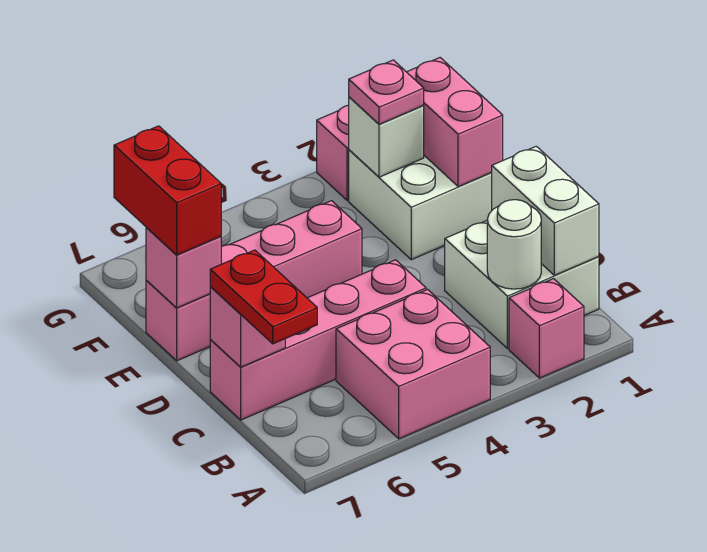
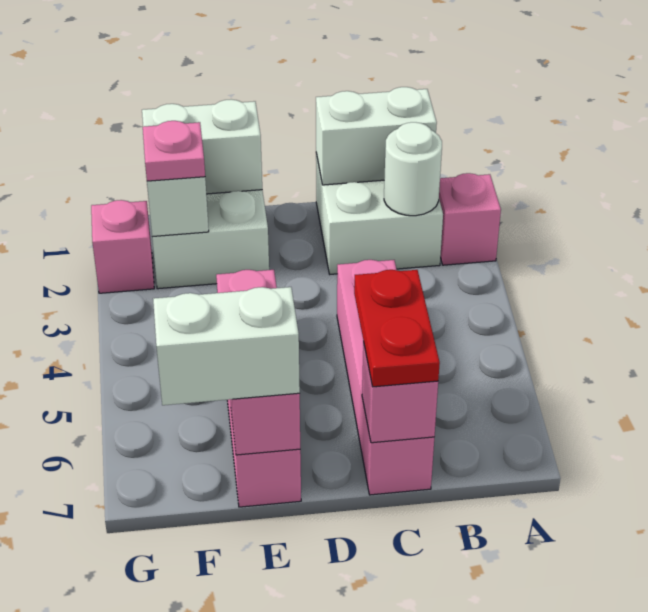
pink brick A4:B5 level 1 -> none
red plate B7:C7 level 3 -> red plate C6:C7 level 3
pink brick E1:F1 level 2 -> white brick E1:F1 level 2
red brick E7:F7 level 3 -> white brick E7:F7 level 3

